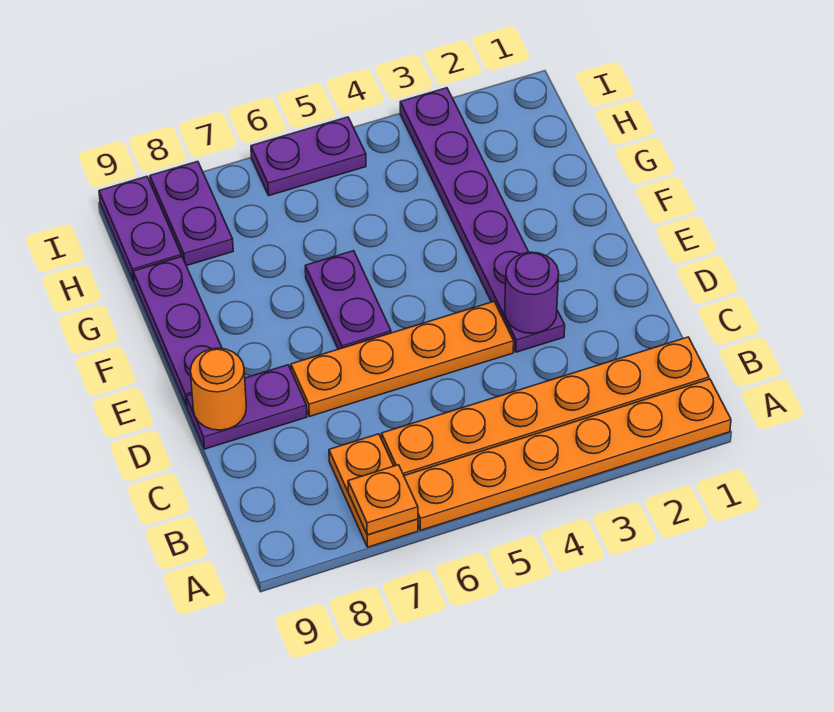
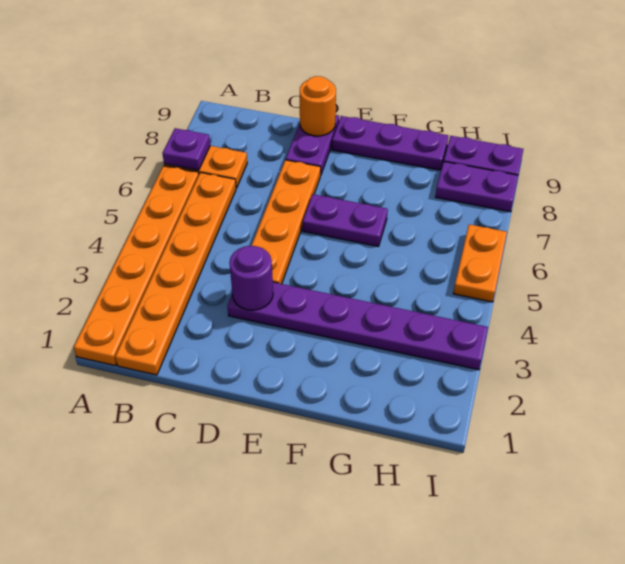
orange plate A7 level 2 -> purple plate A7 level 2
purple plate I5:I6 level 1 -> orange plate I5:I6 level 1

